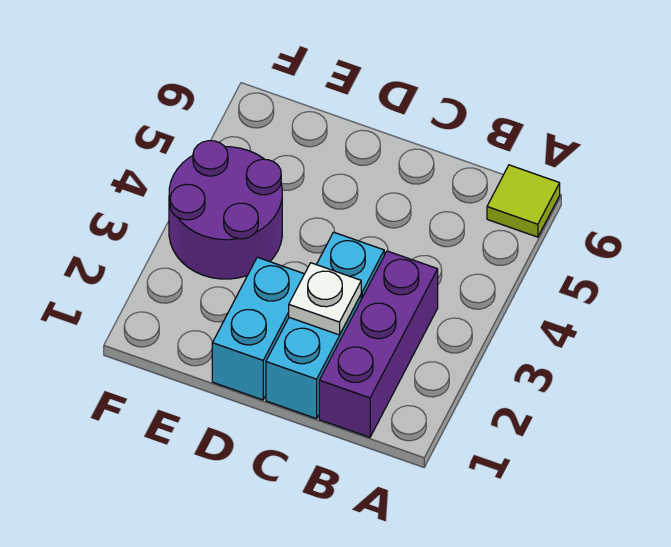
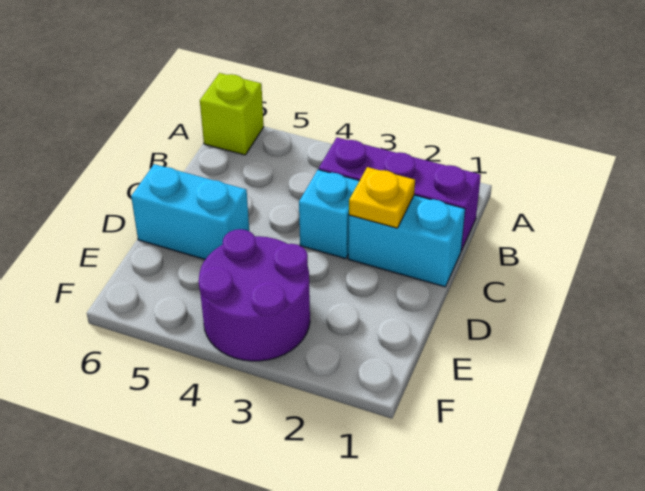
lime tile A6 level 1 -> lime brick A6 level 1
white plate C2 level 2 -> yellow plate C2 level 2
cyan brick D1:D2 level 1 -> cyan brick D5:D6 level 1

